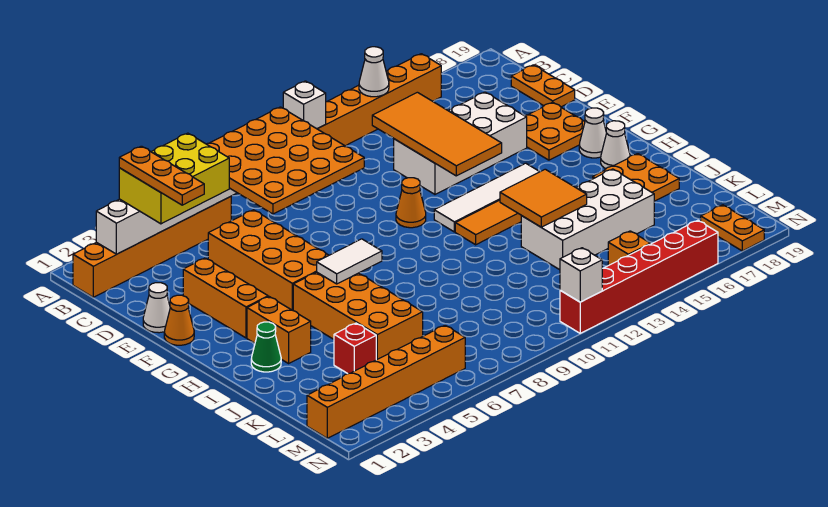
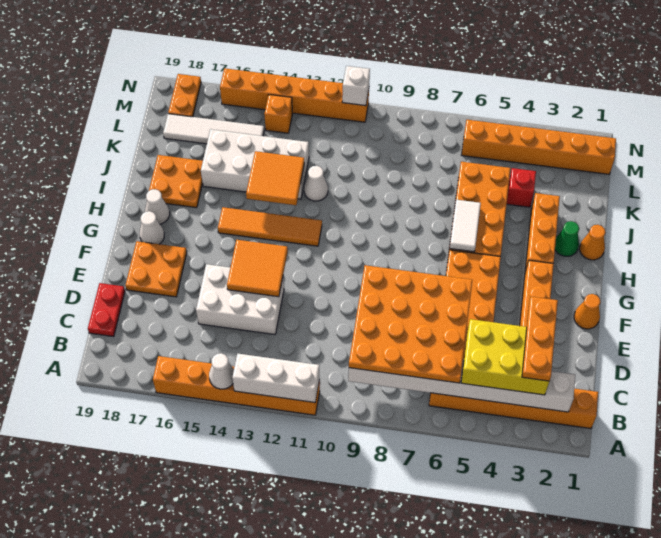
white brick A11 level 2 -> white brick A11:A13 level 2
orange tile C13:F14 level 2 -> orange tile E13:F14 level 2
orange plate C19:D19 level 1 -> red plate C19:D19 level 1
white brick D13:E16 level 1 -> white brick D13:E15 level 1
white cone E1 level 1 -> white cone J12 level 1
orange cone F11 level 1 -> orange cone I1 level 1
white tile G12:G15 level 1 -> white tile L15:L18 level 1
orange brick H3:I3 level 1 -> orange brick H3:J3 level 1
white tile H6:H7 level 2 -> white tile H6:I6 level 2
red brick N11:N16 level 1 -> orange brick N11:N16 level 1

